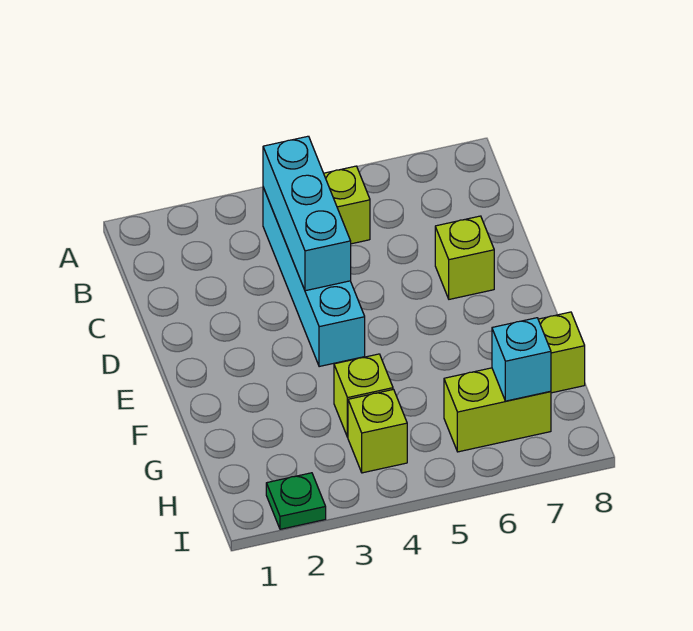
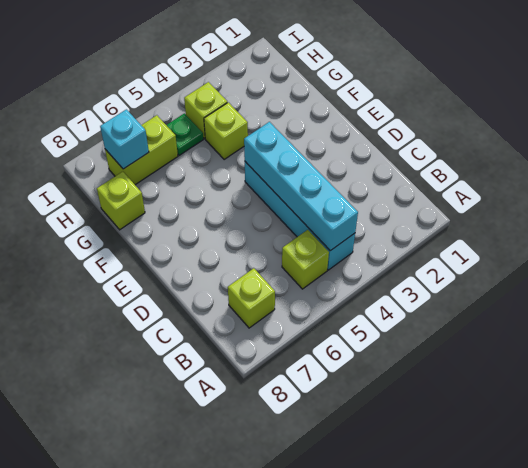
cyan brick B4:D4 level 2 -> cyan brick B4:E4 level 2
lime brick D7 level 1 -> lime brick B7 level 1
green plate I2 level 1 -> green plate H5 level 1

